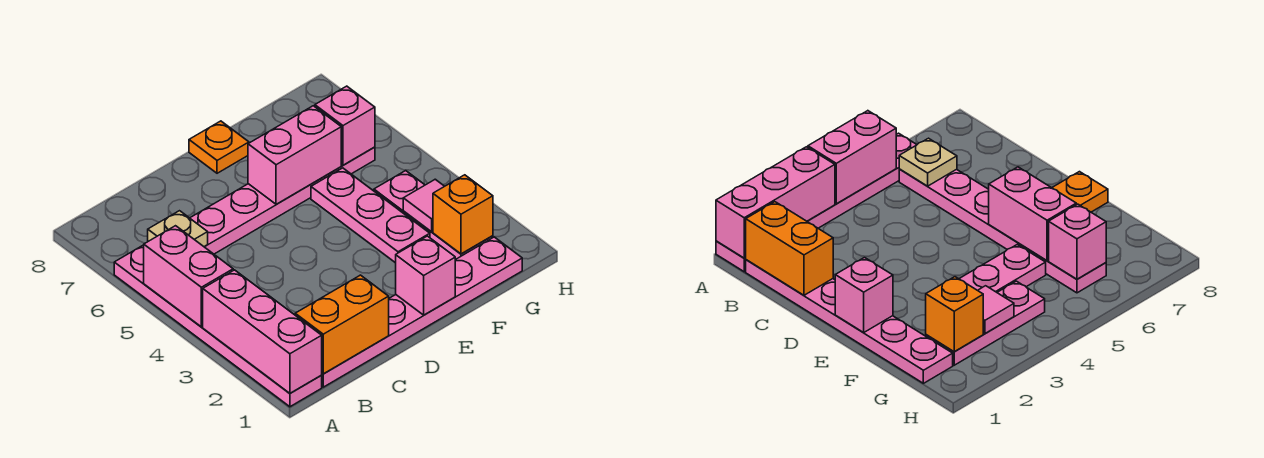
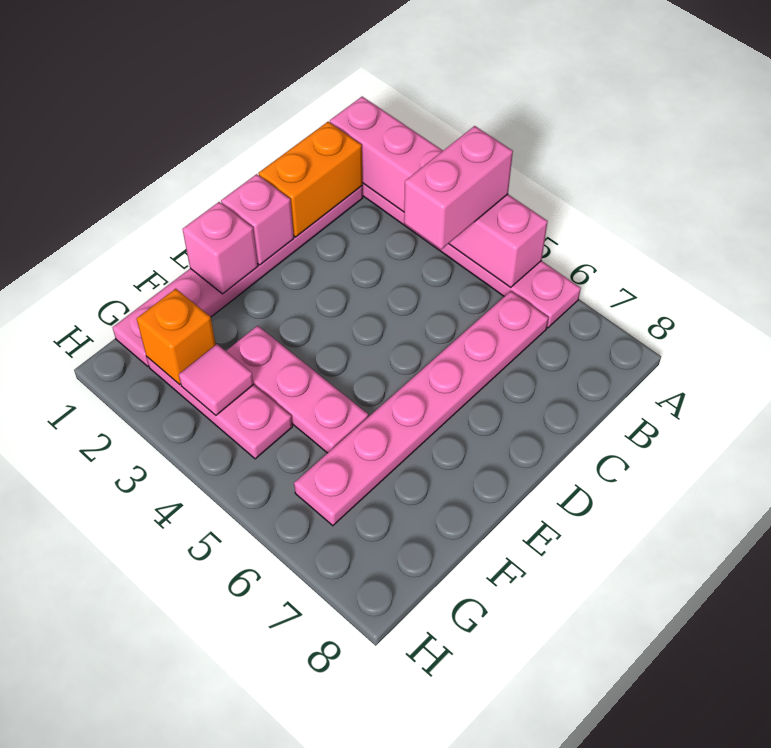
tan plate B6 level 2 -> none
pink brick E6:F6 level 2 -> pink brick A4:B4 level 3
orange plate E8 level 1 -> none
pink brick G6 level 2 -> pink brick D1 level 2

